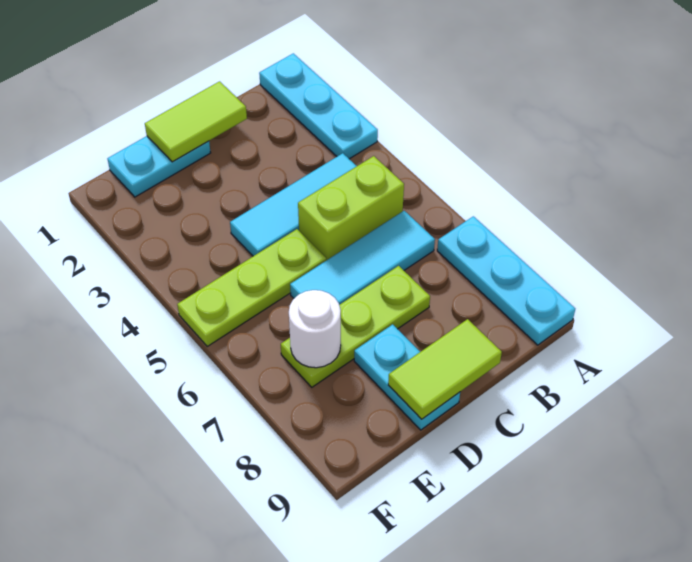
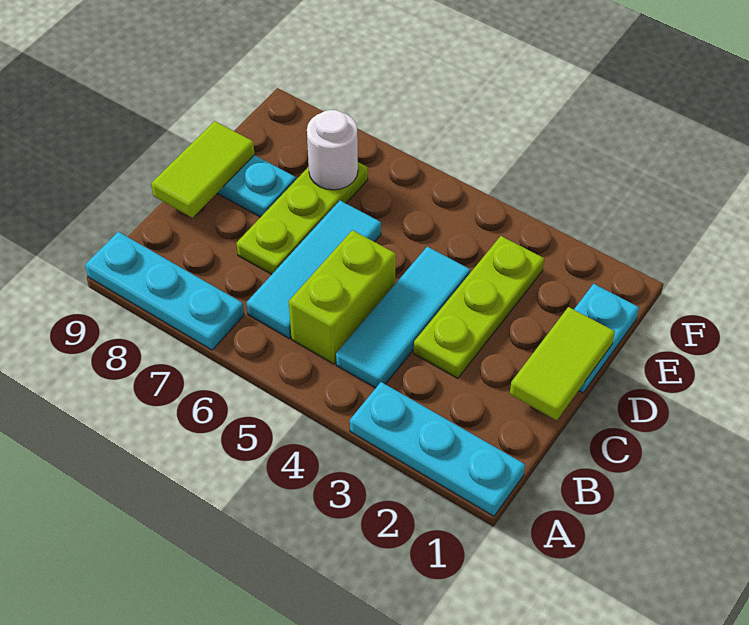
lime plate D5:F5 level 1 -> lime plate C3:E3 level 1

